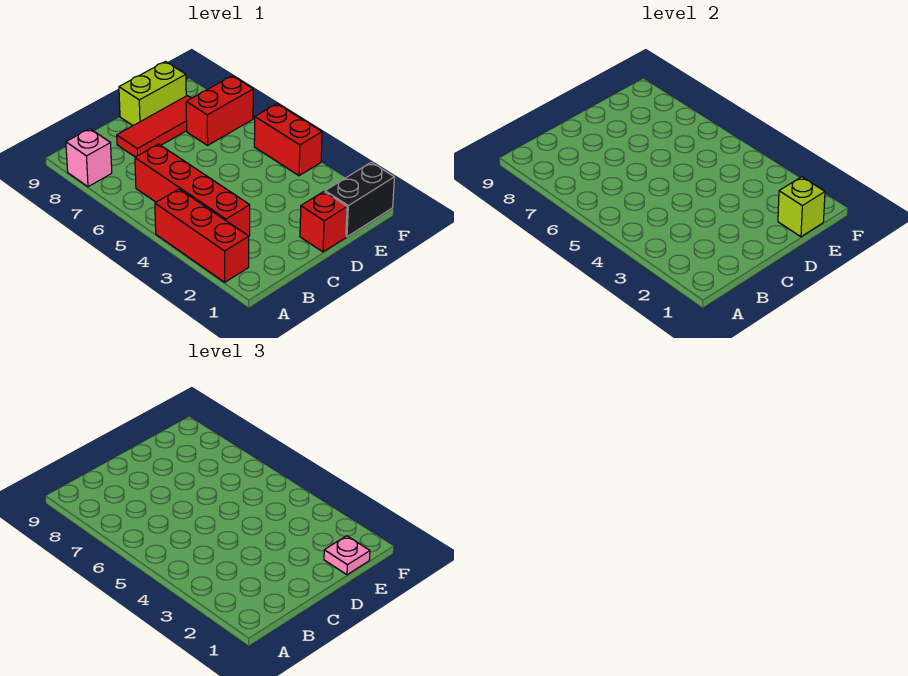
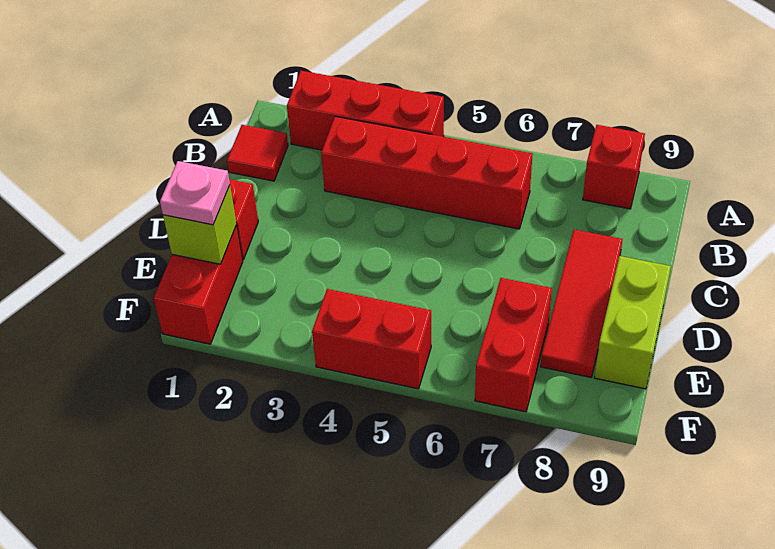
pink brick A8 level 1 -> red brick A8 level 1
none -> red tile B1 level 1
black brick E1:F1 level 1 -> red brick E1:F1 level 1

